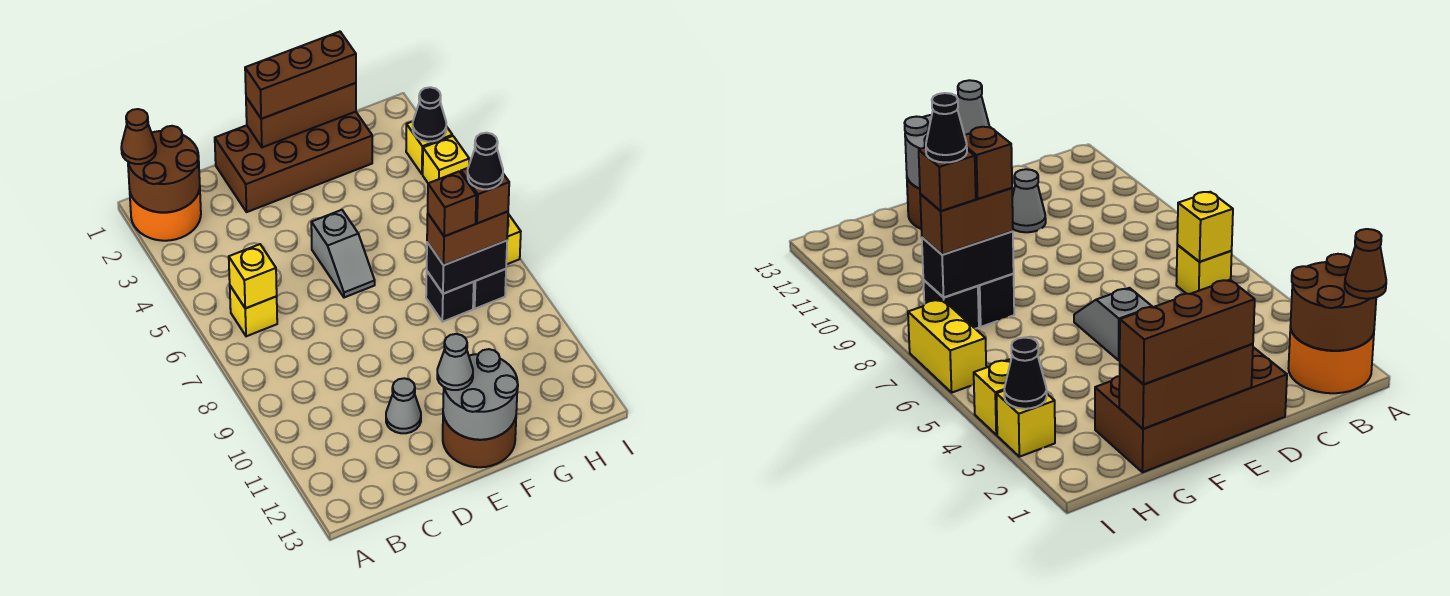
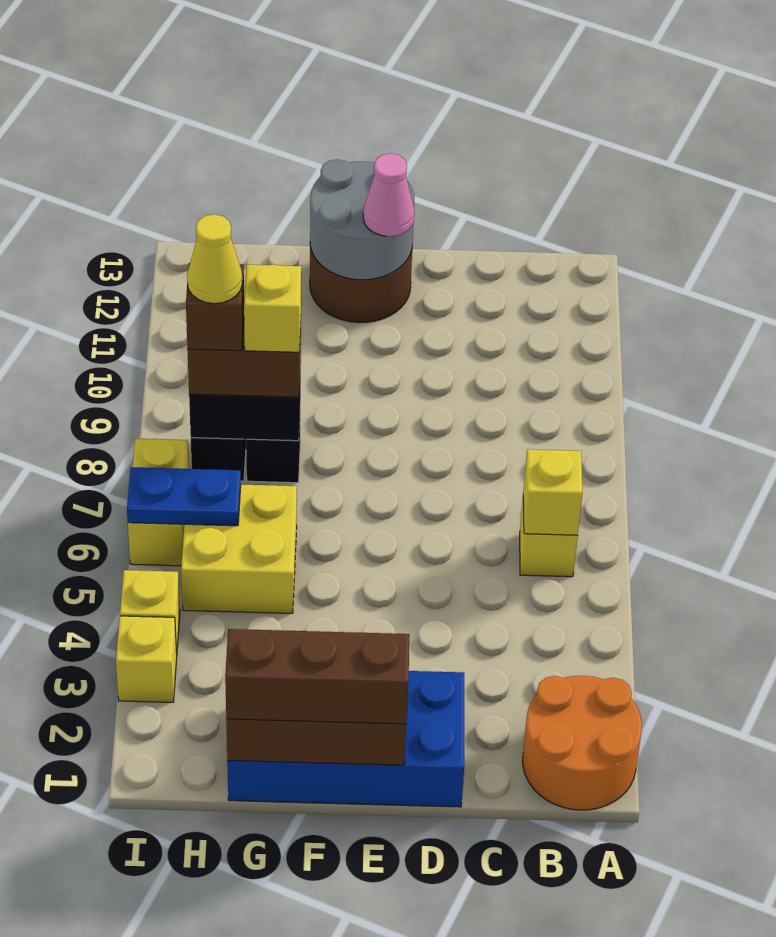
brown round brick A1:B2 level 2 -> none
brown cone A1 level 3 -> none
brown brick D1:G2 level 1 -> blue brick D1:G2 level 1
grey cone D11 level 1 -> none
grey slope E5:E6 level 1 top 5 -> none
grey cone E12 level 3 -> pink cone E12 level 3
none -> yellow brick G5:H6 level 1
brown brick G8 level 4 -> yellow brick G8 level 4
none -> blue plate H6:I6 level 2
black cone H8 level 5 -> yellow cone H8 level 5
black cone I3 level 2 -> none

